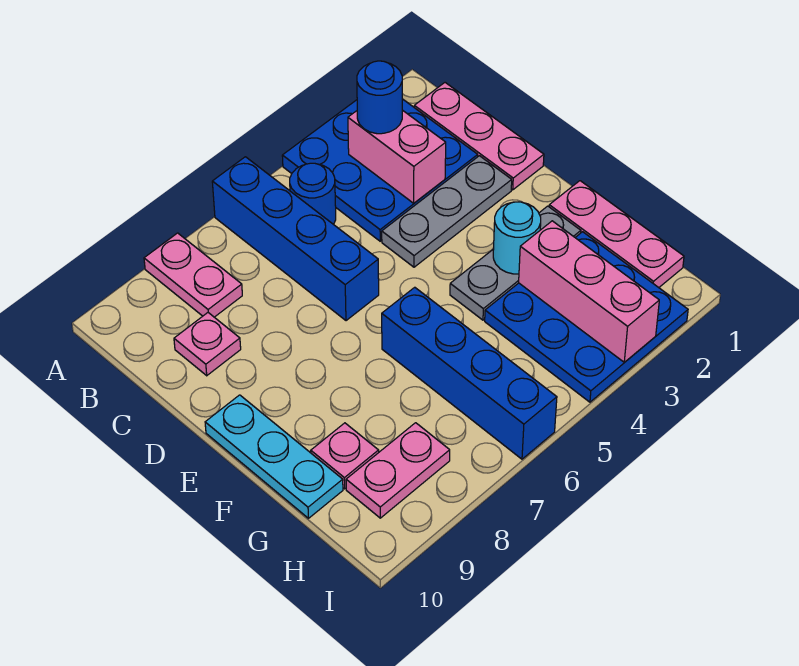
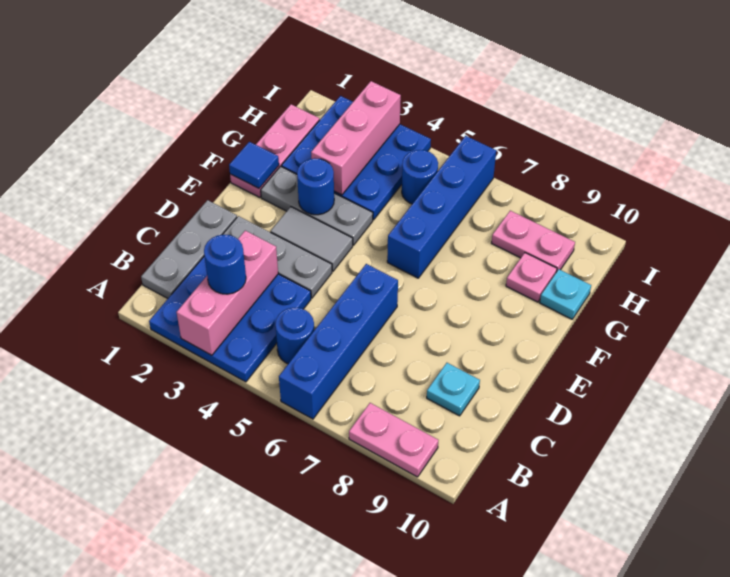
pink plate A8:B8 level 1 -> pink plate A8:A9 level 1
pink plate B1:D1 level 1 -> grey plate B1:D1 level 1
pink brick B3:C3 level 2 -> pink brick A3:C3 level 2
pink plate C9 level 1 -> cyan plate C9 level 1
none -> grey tile E3:E4 level 1
cyan plate E10:G10 level 1 -> cyan plate G10 level 1
none -> blue tile F1 level 2
cyan round brick F3 level 2 -> blue round brick F3 level 2
none -> blue round brick H5 level 1

